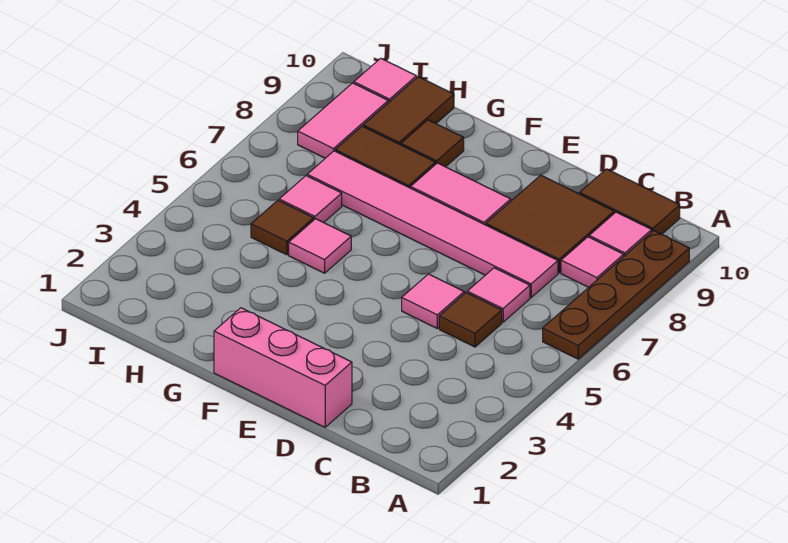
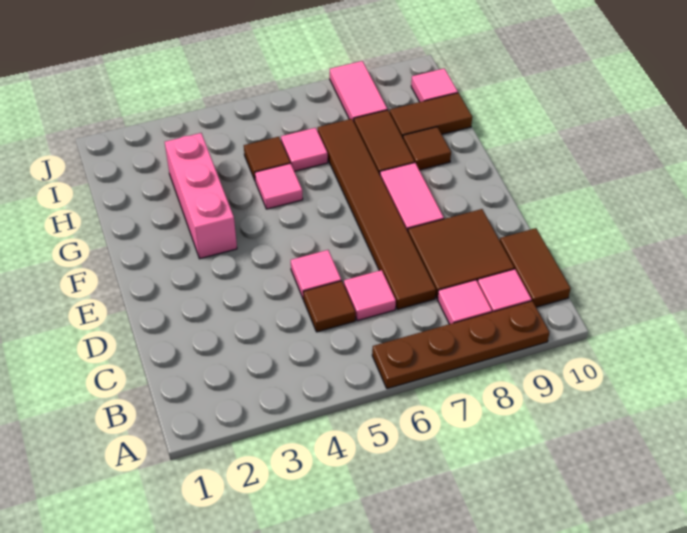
pink tile C7:H7 level 1 -> brown tile C7:H7 level 1
pink brick D1:F1 level 1 -> pink brick F3:H3 level 1
pink tile I8:I9 level 1 -> pink tile I8:J8 level 1

